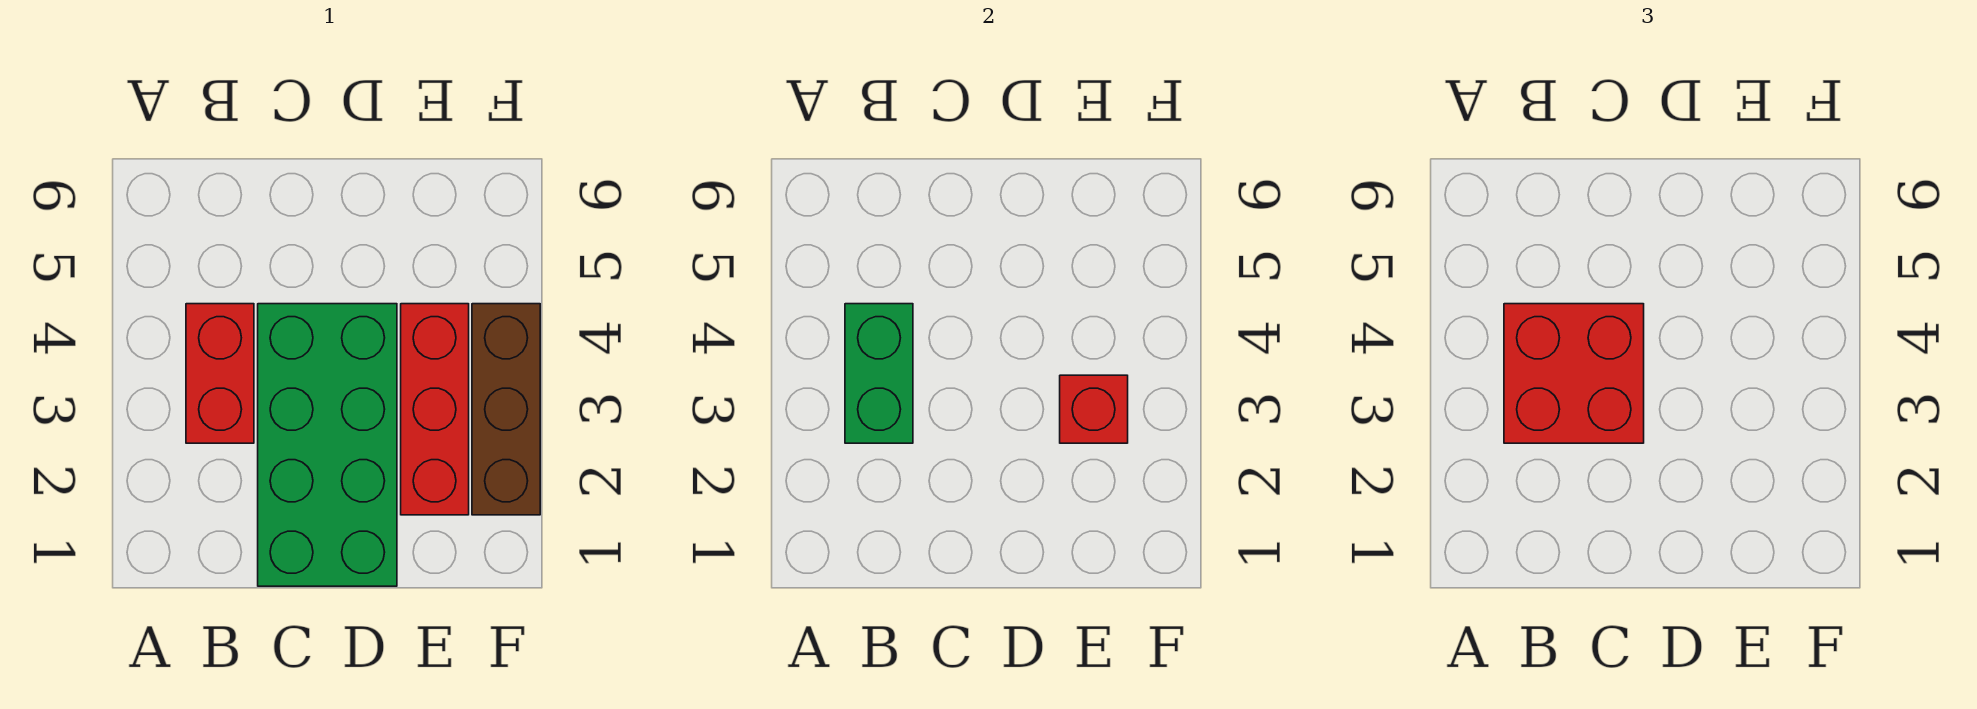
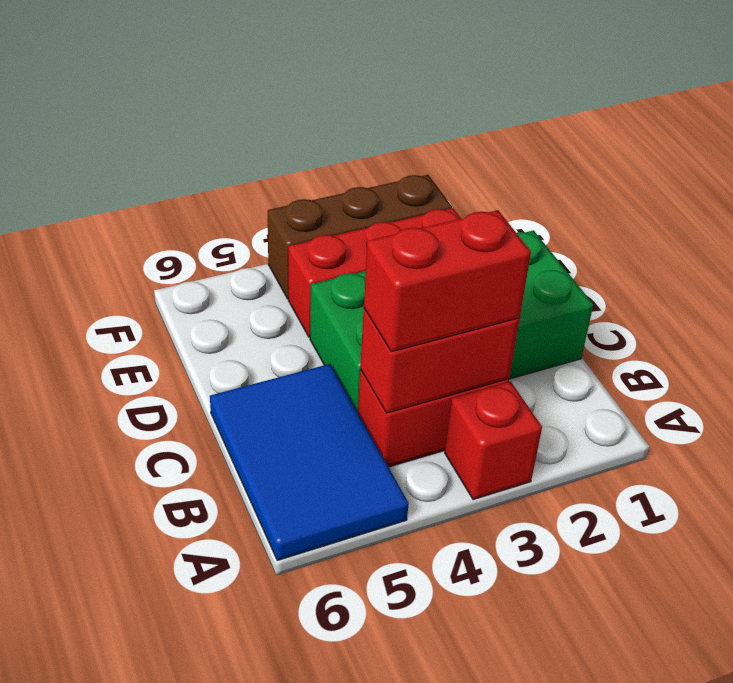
none -> blue tile A5:C6 level 1
green brick B3:B4 level 2 -> red brick B3:B4 level 2
red brick B3:C4 level 3 -> red brick B3:B4 level 3
red brick E3 level 2 -> red brick A3 level 1

